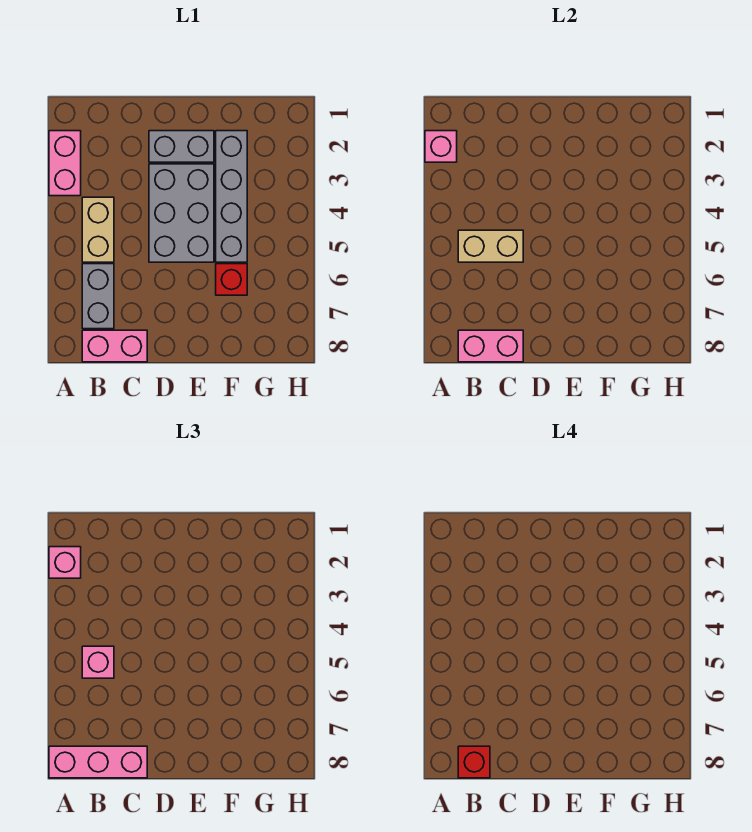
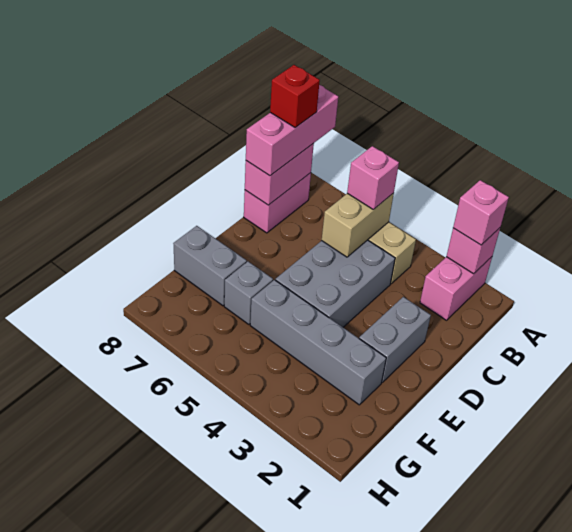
pink brick A2:A3 level 1 -> pink brick A2:B2 level 1
grey brick B6:B7 level 1 -> grey brick F7:F8 level 1
grey brick D3:E5 level 1 -> grey brick C4:E5 level 1
red brick F6 level 1 -> grey brick F6 level 1

